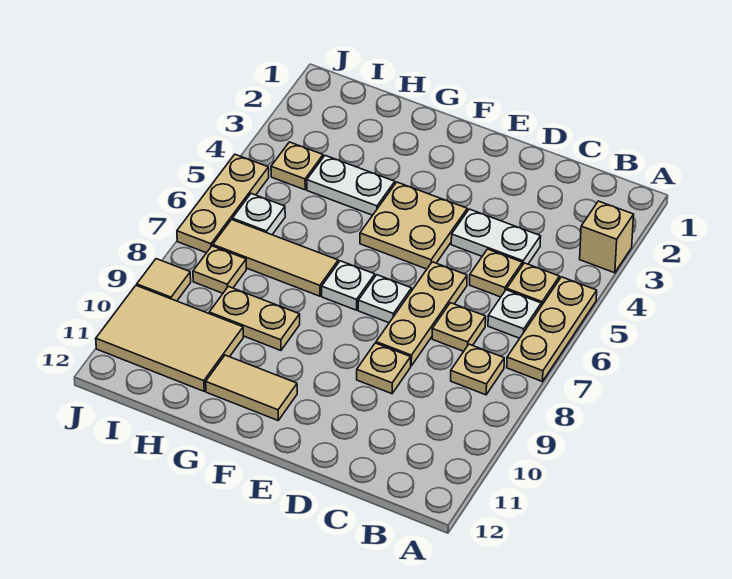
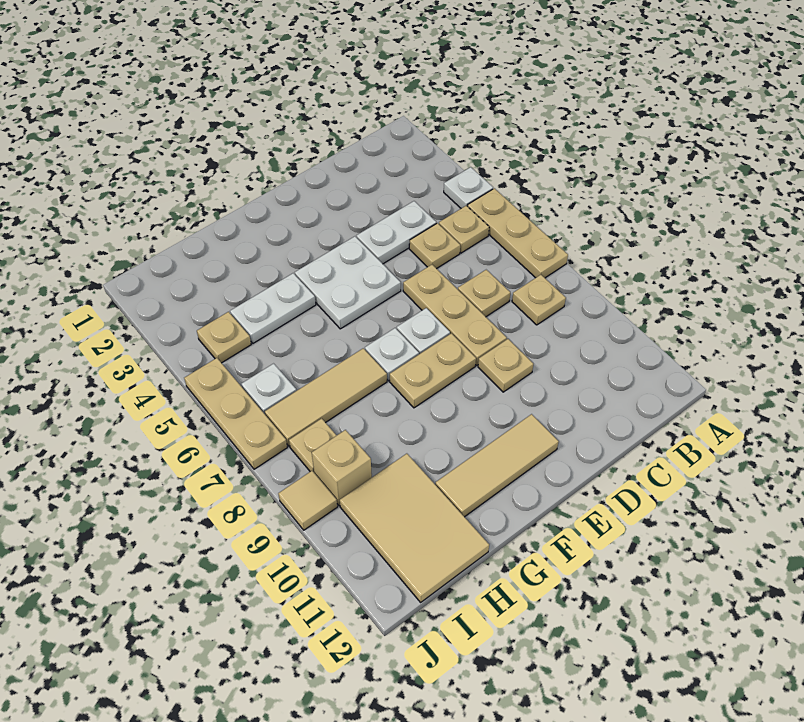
tan brick A3 level 1 -> tan brick I9 level 1
white plate B6 level 1 -> white plate A4 level 1
tan plate E4:F5 level 1 -> white plate E4:F5 level 1
tan tile F11:G11 level 1 -> tan tile E11:G11 level 1
tan plate G9:H9 level 1 -> tan plate E8:F8 level 1
tan tile H10:J11 level 1 -> tan tile H10:I12 level 1

